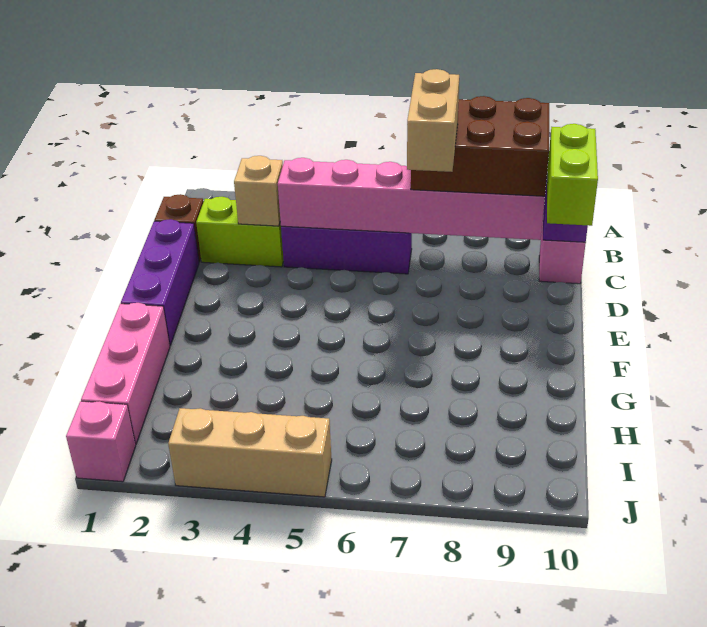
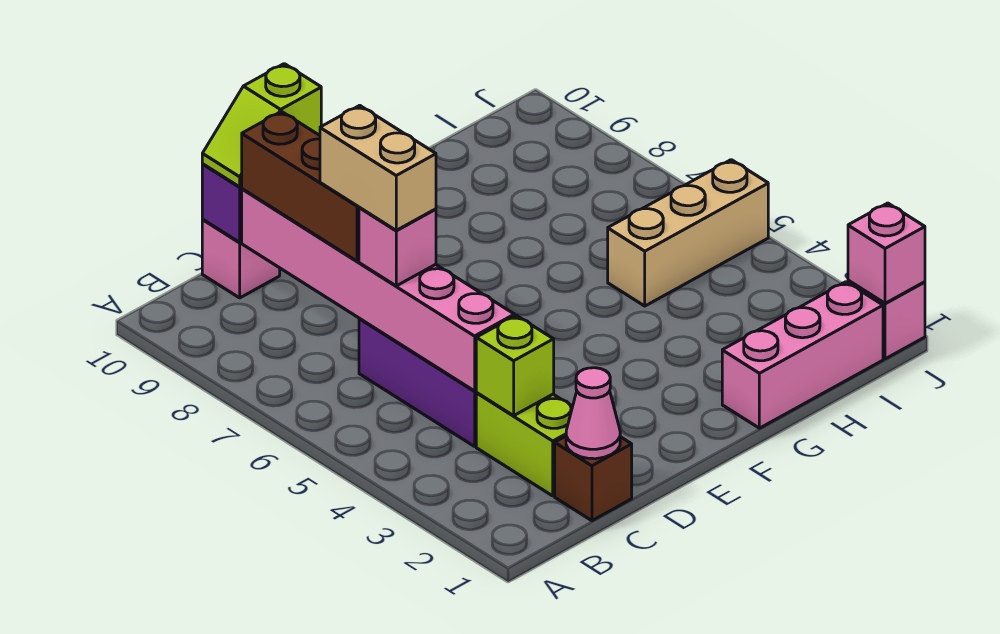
brown brick B7:C9 level 3 -> brown brick C7:C9 level 3
none -> pink cone C1 level 2
tan brick C3 level 2 -> lime brick C3 level 2
none -> pink brick C6 level 3
tan brick C7:D7 level 4 -> tan brick C6:C7 level 4
lime brick C10:D10 level 3 -> lime slope C10:D10 level 3 top D
purple brick D1:F1 level 1 -> none
none -> pink brick J1 level 2
tan brick J3:J5 level 1 -> tan brick H5:J5 level 1

